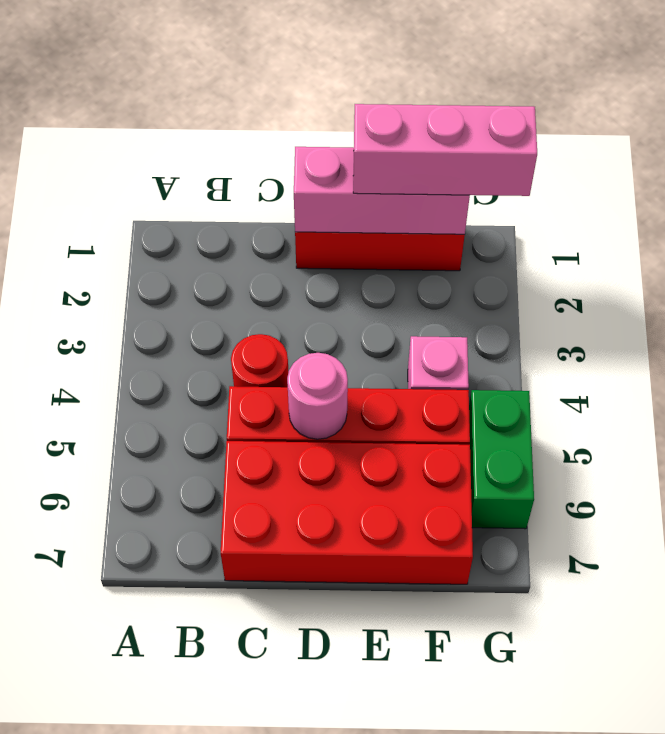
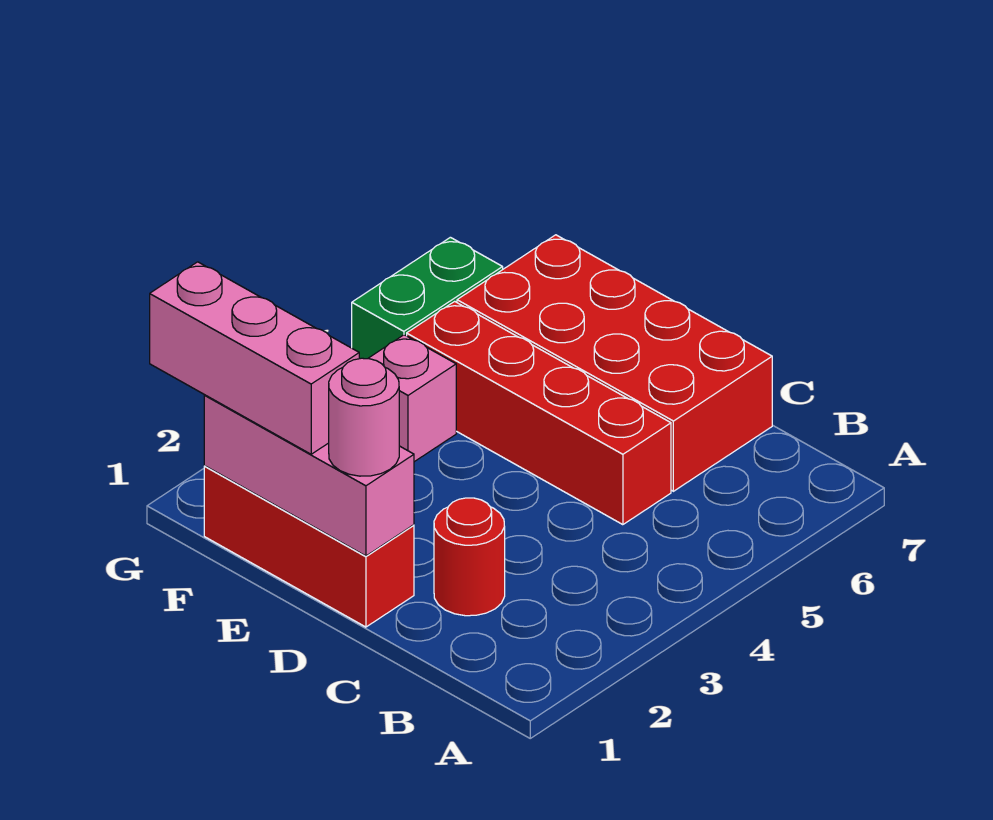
red round brick C4 level 1 -> red round brick C2 level 1
pink round brick D5 level 2 -> pink round brick D1 level 3

